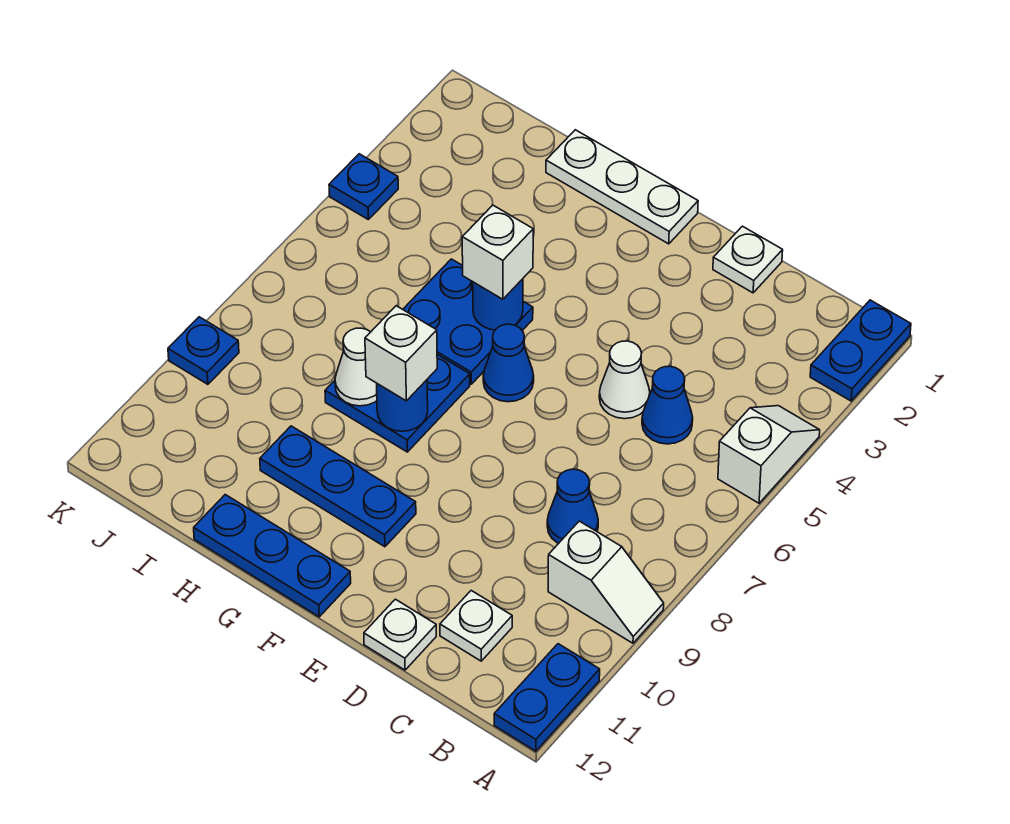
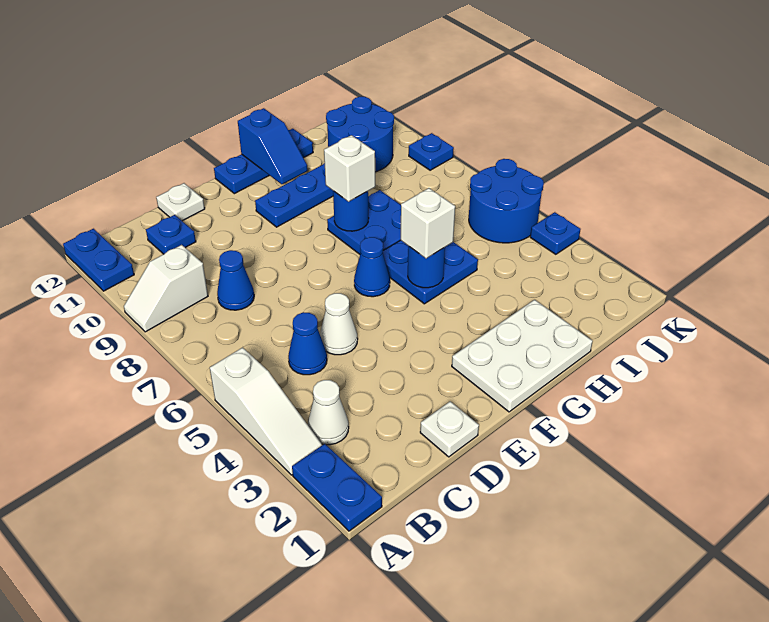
white slope A4:A5 level 1 top 5 -> white slope A3:A5 level 1 top 5
white plate C11 level 1 -> blue plate C11 level 1
white plate F1:H1 level 1 -> white plate F1:H2 level 1
none -> blue slope G11:G12 level 2 top 12
white cone H8 level 2 -> white cone B3 level 1
none -> blue round brick I10:J11 level 1
none -> blue round brick J5:K6 level 1

